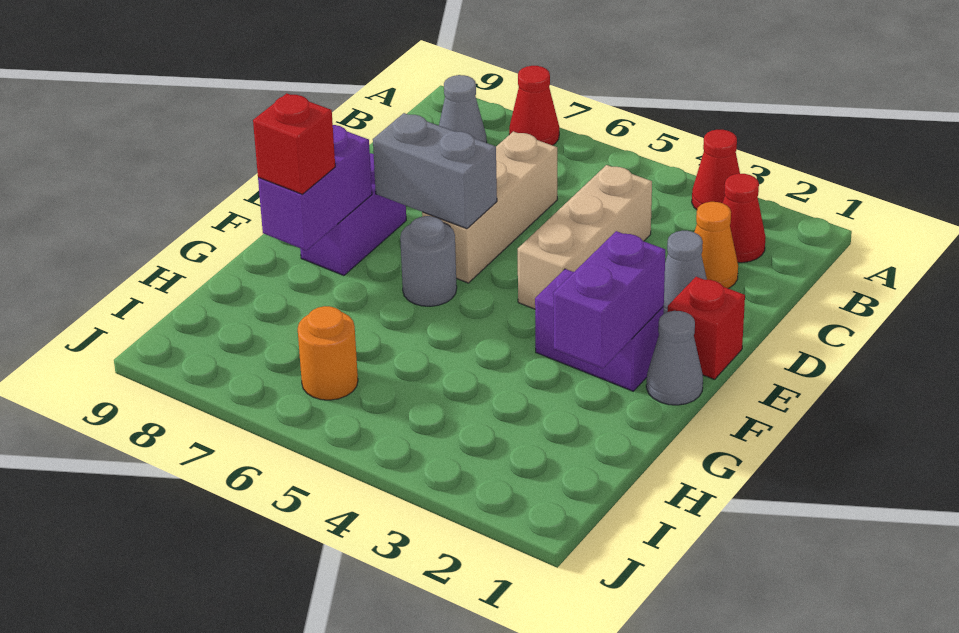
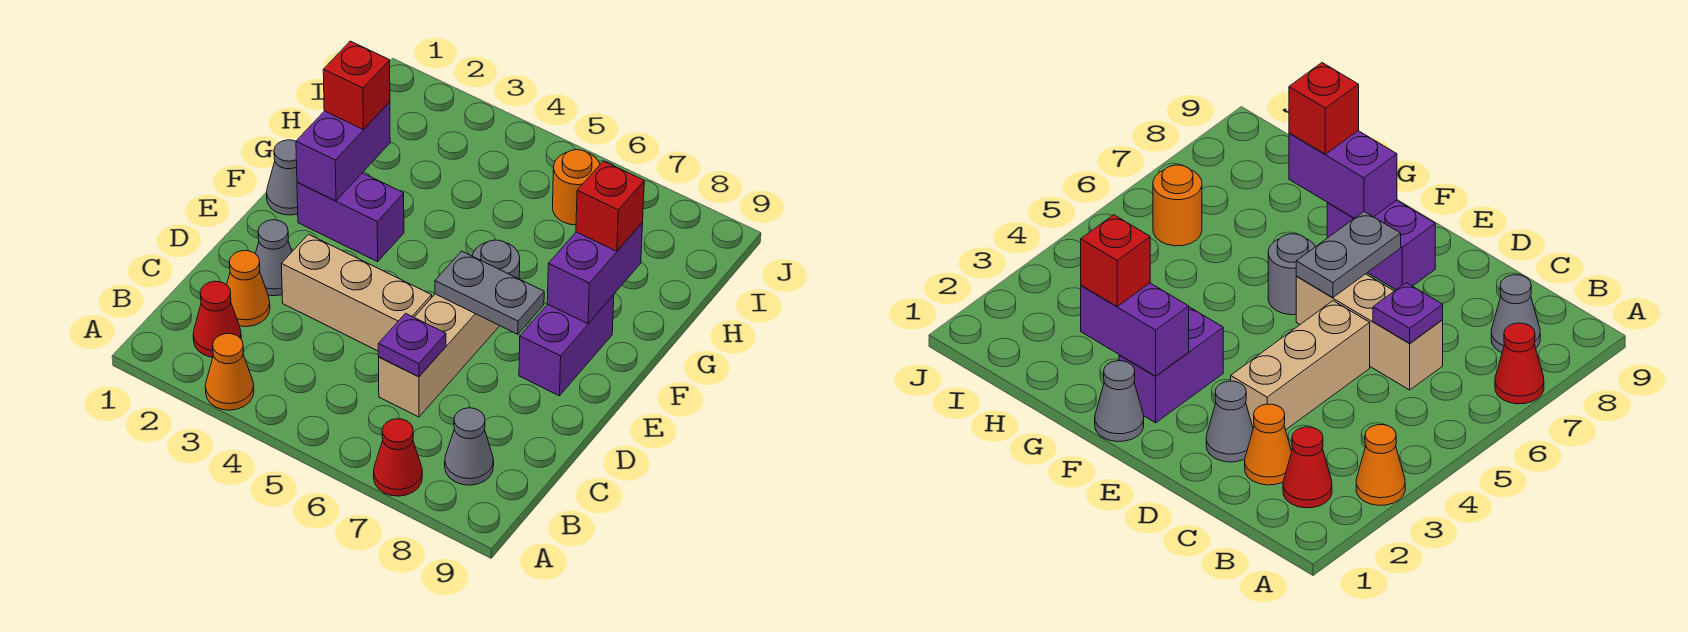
red cone A3 level 1 -> orange cone A3 level 1
tan brick C4:E4 level 1 -> tan brick D3:D5 level 1
none -> purple plate C6 level 2
red brick E1 level 1 -> red brick G2 level 3
grey brick E6:E7 level 2 -> grey plate E6:E7 level 2

